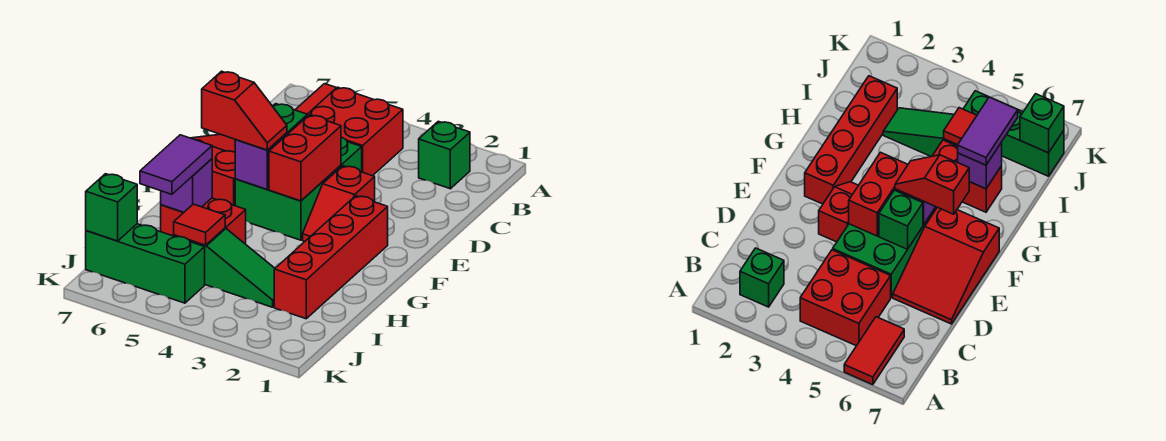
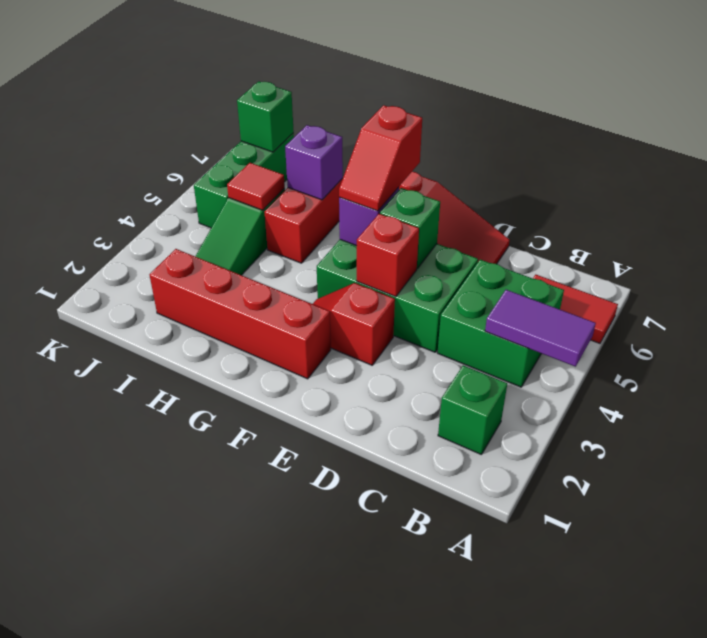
red brick B4:C5 level 1 -> green brick B4:C5 level 1
red brick E4:F4 level 2 -> red brick E4 level 2
purple tile H6:I6 level 3 -> purple tile A4:B4 level 2

